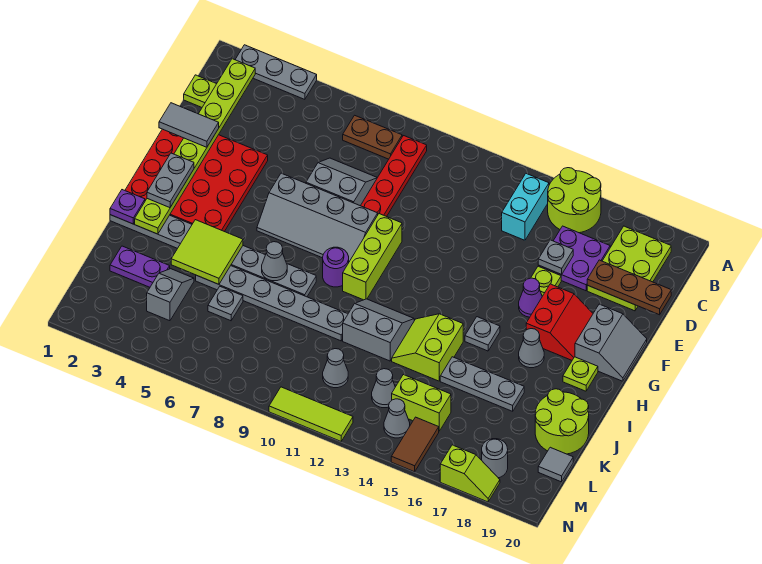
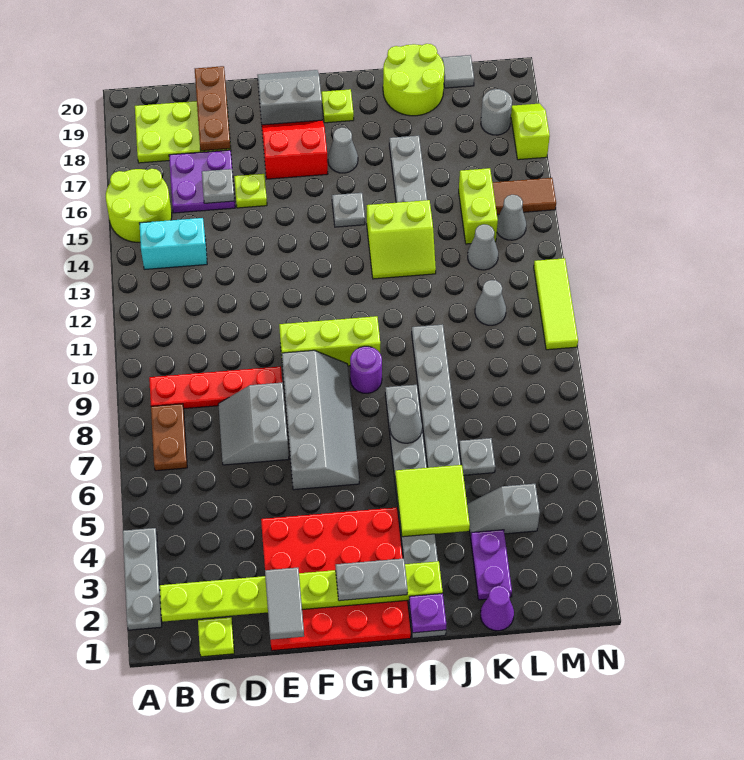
purple cone F16 level 1 -> purple cone K1 level 1
grey slope I11:J12 level 1 top J -> none

